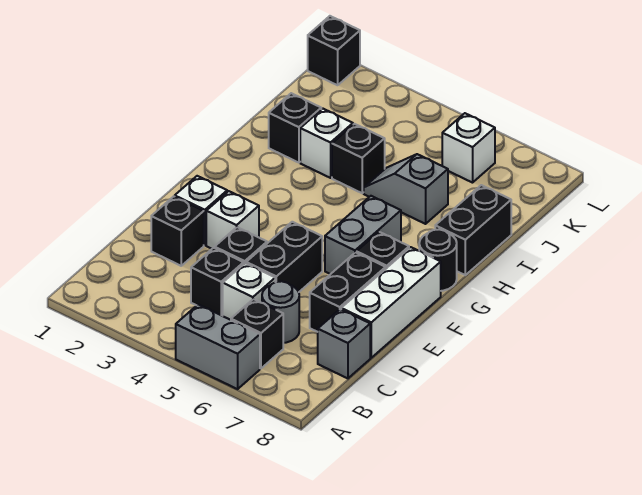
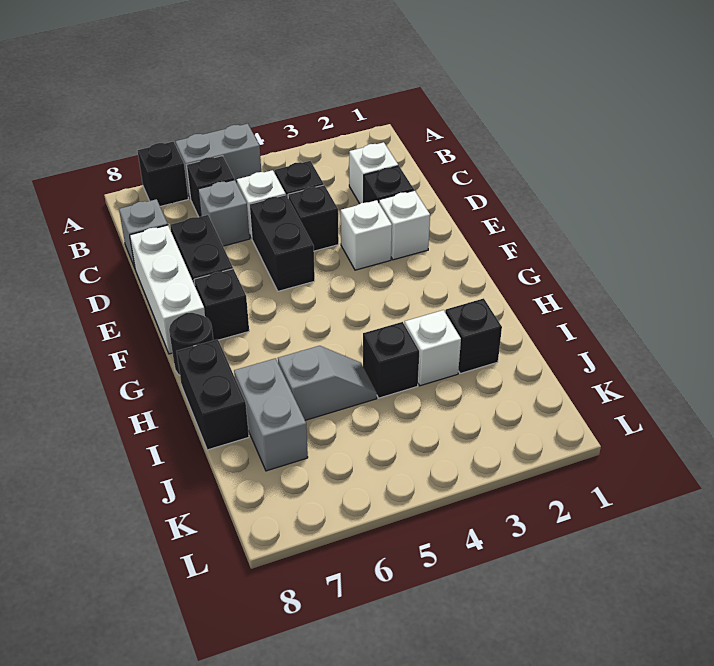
grey round brick C6 level 1 -> grey brick C6 level 1
grey brick F6:G6 level 1 -> grey brick I7:J7 level 1
white brick K6 level 1 -> white brick C2 level 1
black brick L1 level 1 -> black brick A7 level 1

